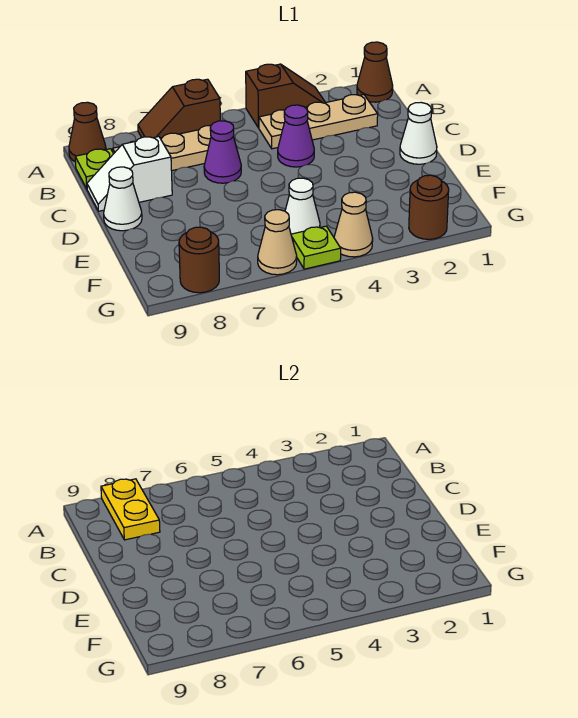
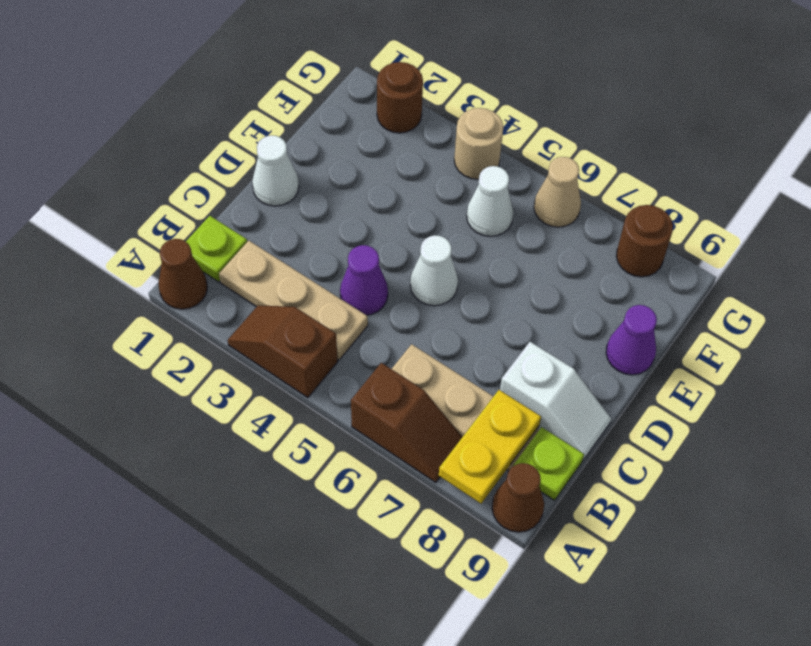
purple cone C6 level 1 -> purple cone E9 level 1
white cone D9 level 1 -> white cone D5 level 1
tan cone G4 level 1 -> tan round brick G4 level 1
lime plate G5 level 1 -> lime plate B1 level 1

